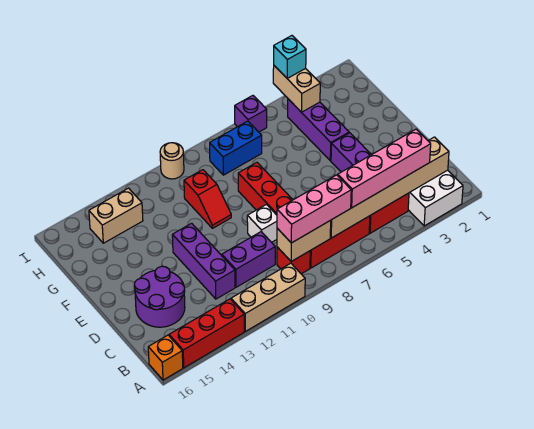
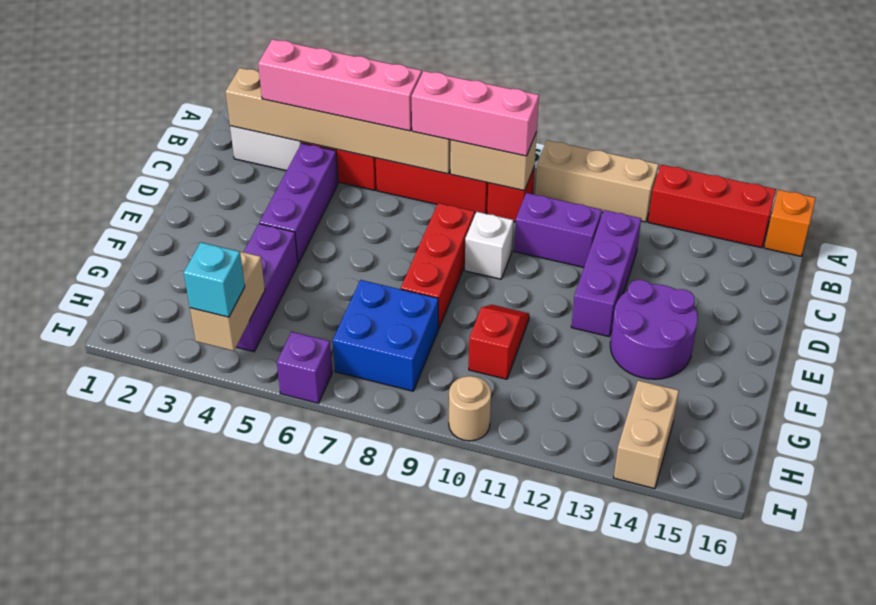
purple round brick C14:D15 level 1 -> purple round brick E13:F14 level 1
blue brick H7:H8 level 1 -> blue brick G7:H8 level 1
tan brick H13:H14 level 1 -> tan brick H14:I14 level 1

